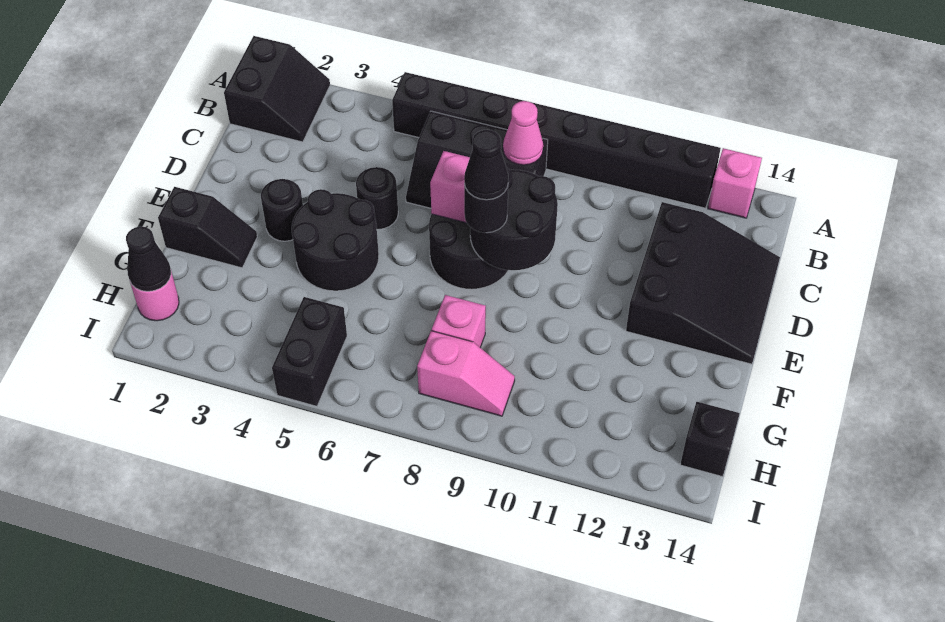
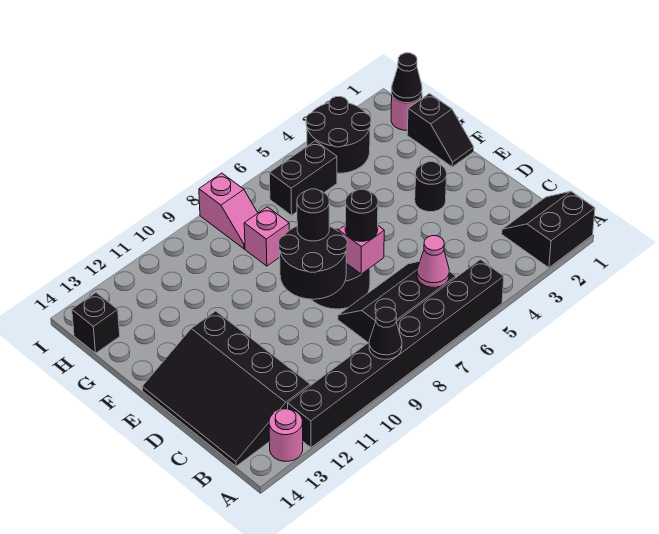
black slope A1:B2 level 1 top 1 -> black slope A1:B2 level 1 top A
pink brick A13 level 1 -> pink round brick A13 level 1
pink cone B8 level 2 -> pink cone B6 level 2
black slope C12:E14 level 1 top 12 -> black slope B12:E14 level 1 top 12
black round brick D5 level 1 -> black round brick D7 level 3
black round brick E4:F5 level 1 -> black round brick H3:I4 level 1
black cone E8 level 4 -> black cone A9 level 2
black slope F1:F2 level 1 top 1 -> black slope F1:G1 level 1 top G
black brick H5:I5 level 1 -> black brick H5:H6 level 1
pink slope H8:H9 level 1 top 8 -> pink slope H8:I8 level 1 top I

